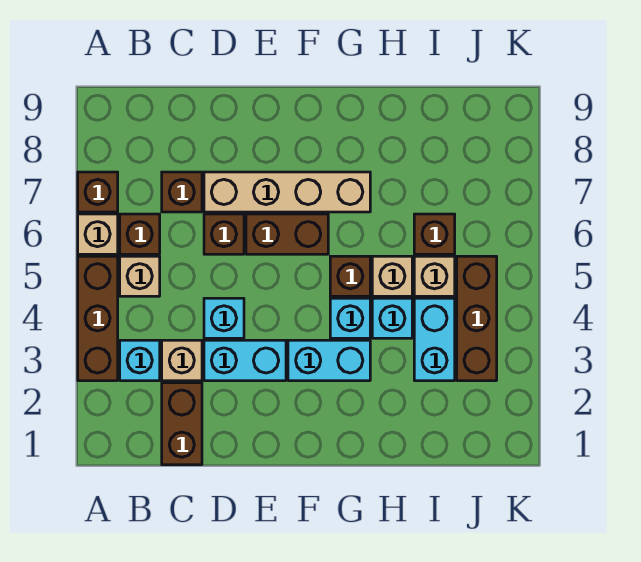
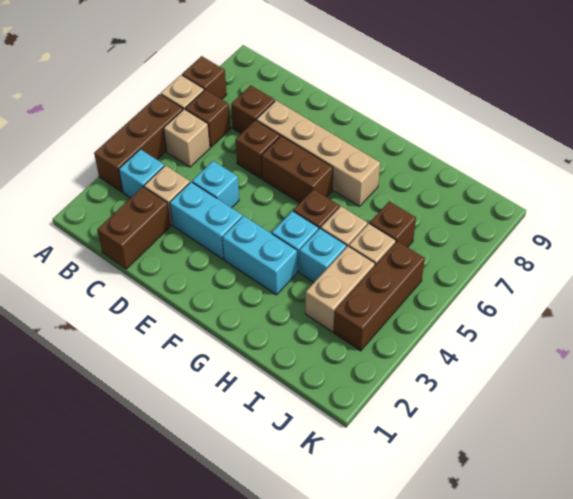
cyan brick I3:I4 level 1 -> tan brick I3:I4 level 1

